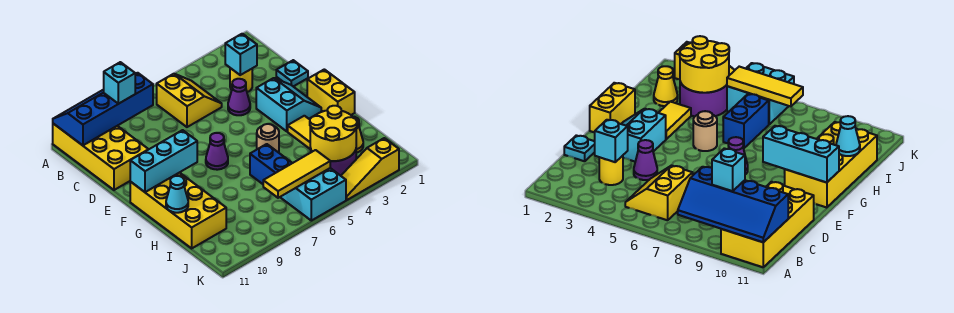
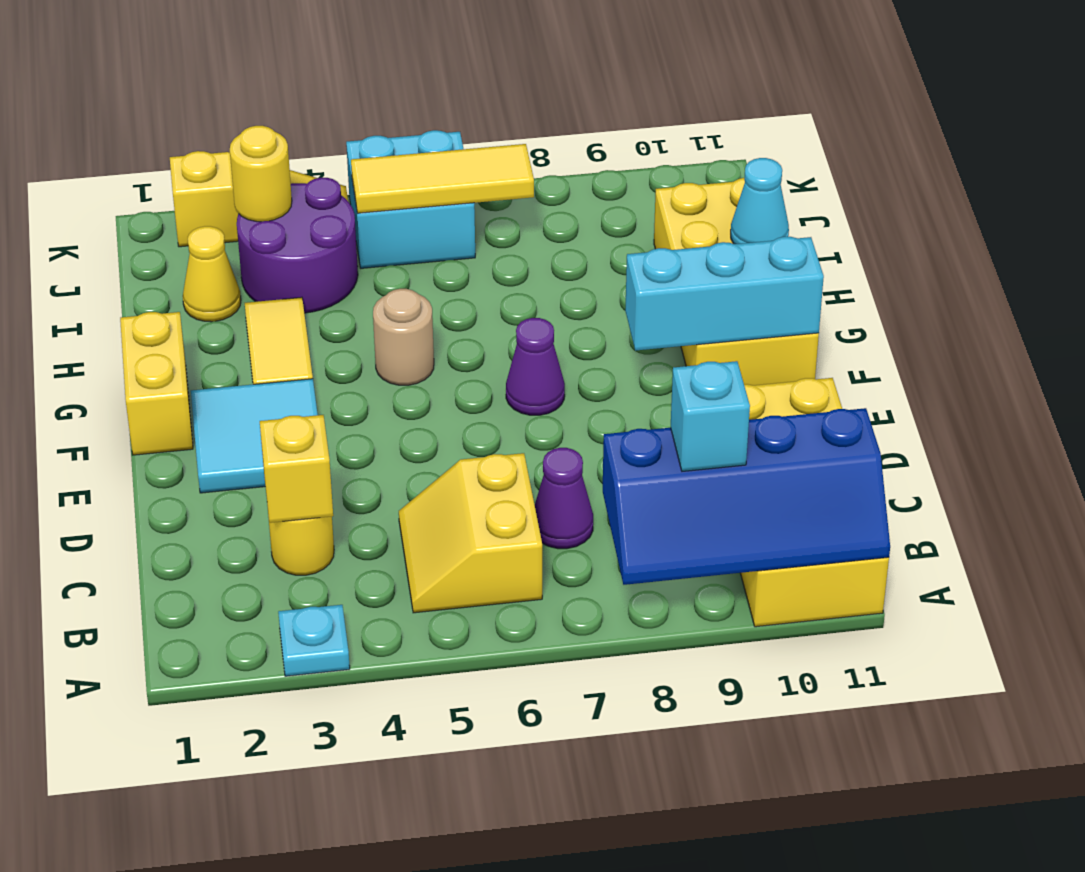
cyan brick C3 level 2 -> yellow brick C3 level 2
cyan plate D1 level 1 -> cyan plate A3 level 1
purple cone D4 level 1 -> purple cone C7 level 1
cyan slope E2:F3 level 1 top 3 -> cyan tile E2:F3 level 1
blue brick H6:I6 level 1 -> none
yellow round brick I3:J4 level 2 -> yellow round brick J3 level 2

